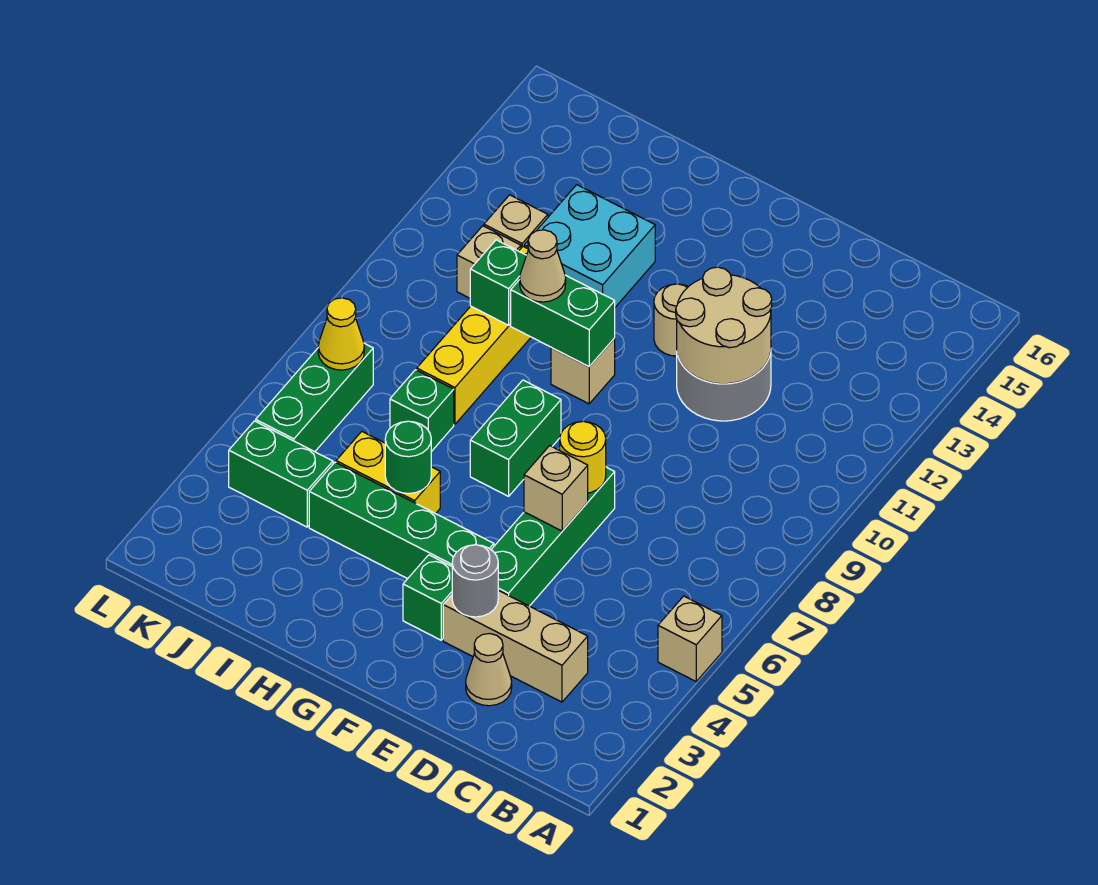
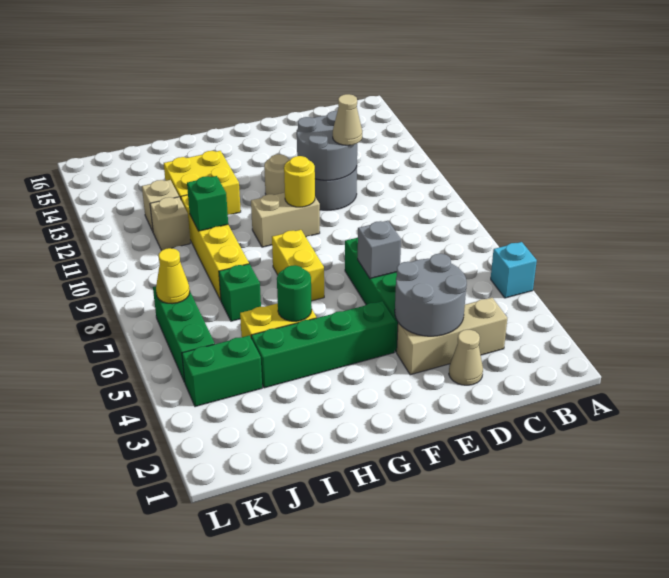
tan brick A5 level 1 -> cyan brick A5 level 1
tan round brick D11:E12 level 2 -> grey round brick D11:E12 level 2
grey round brick E3 level 2 -> grey round brick D3:E4 level 2
tan brick E6 level 2 -> grey brick E6 level 2
yellow round brick E7 level 2 -> yellow round brick F10 level 2
green brick F3 level 1 -> none
green brick G7:G8 level 1 -> yellow brick G7:G8 level 1
tan brick G10 level 1 -> tan brick F10:G10 level 1
green brick G10:H10 level 2 -> none
tan cone H10 level 3 -> tan cone D11 level 3
cyan brick H12:I13 level 1 -> yellow brick H12:I13 level 1

